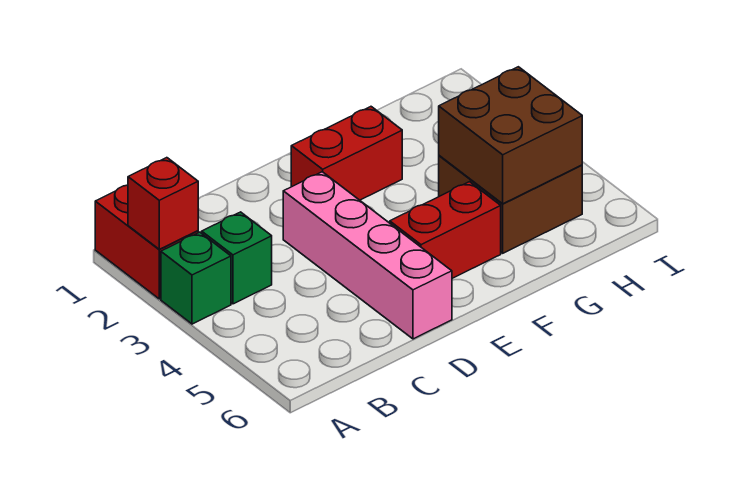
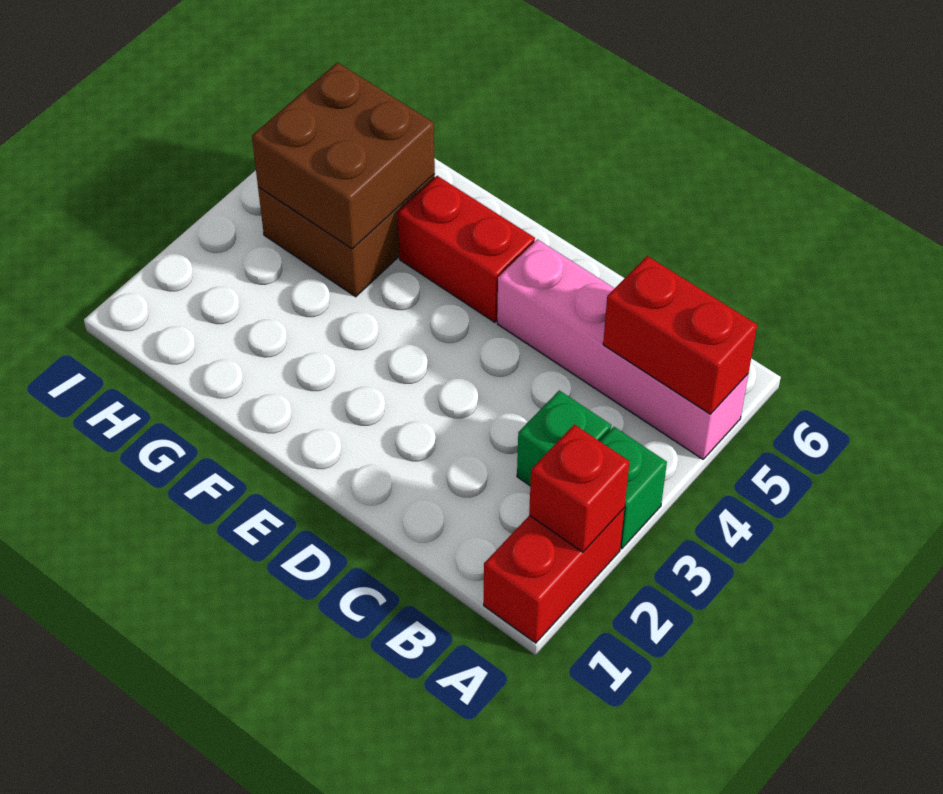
pink brick D3:D6 level 1 -> pink brick A5:D5 level 1
red brick E2:F2 level 1 -> red brick A5:B5 level 2

